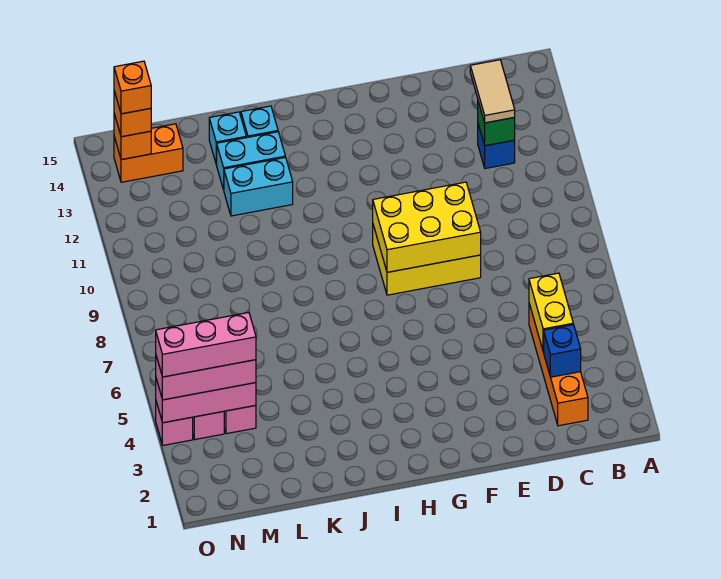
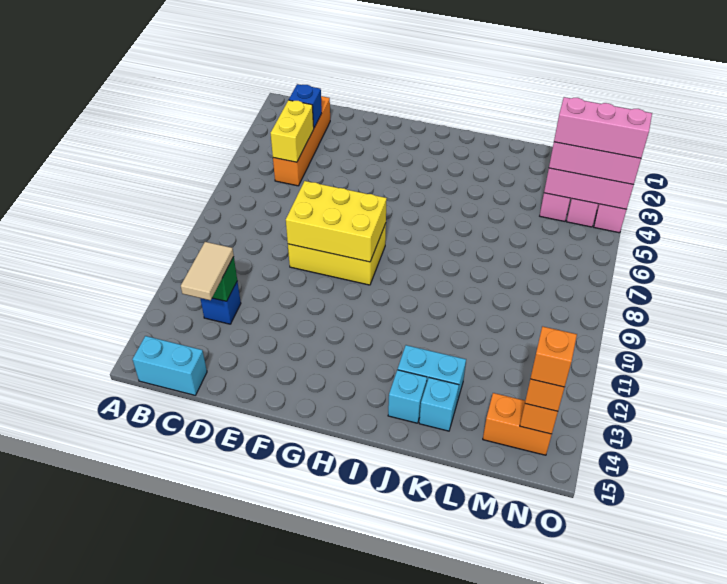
cyan brick J12:K12 level 1 -> cyan brick B15:C15 level 1

